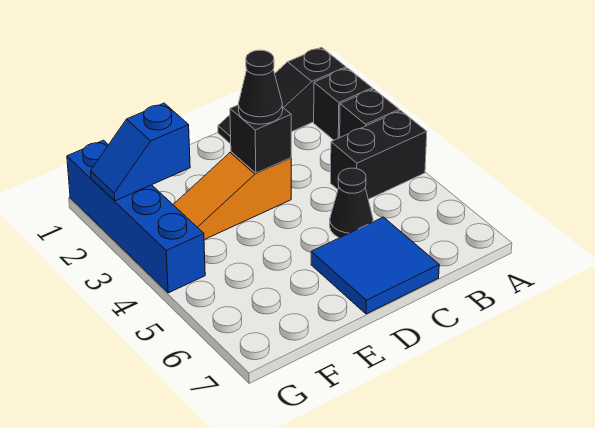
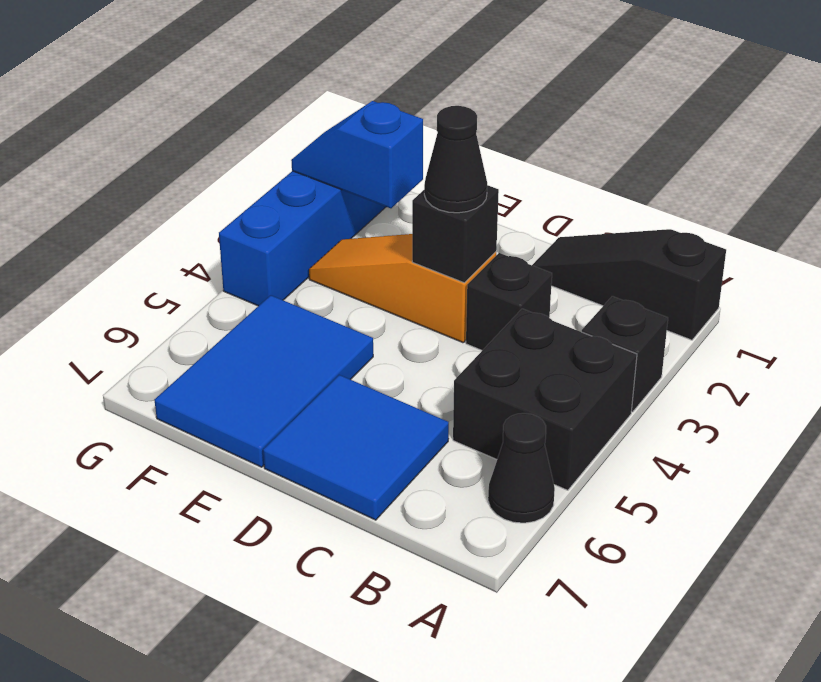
black brick A2 level 1 -> black brick C3 level 1
black brick A4:B4 level 1 -> black brick A4:B5 level 1
black cone C5 level 1 -> black cone A6 level 1
none -> blue tile E5:F7 level 1

